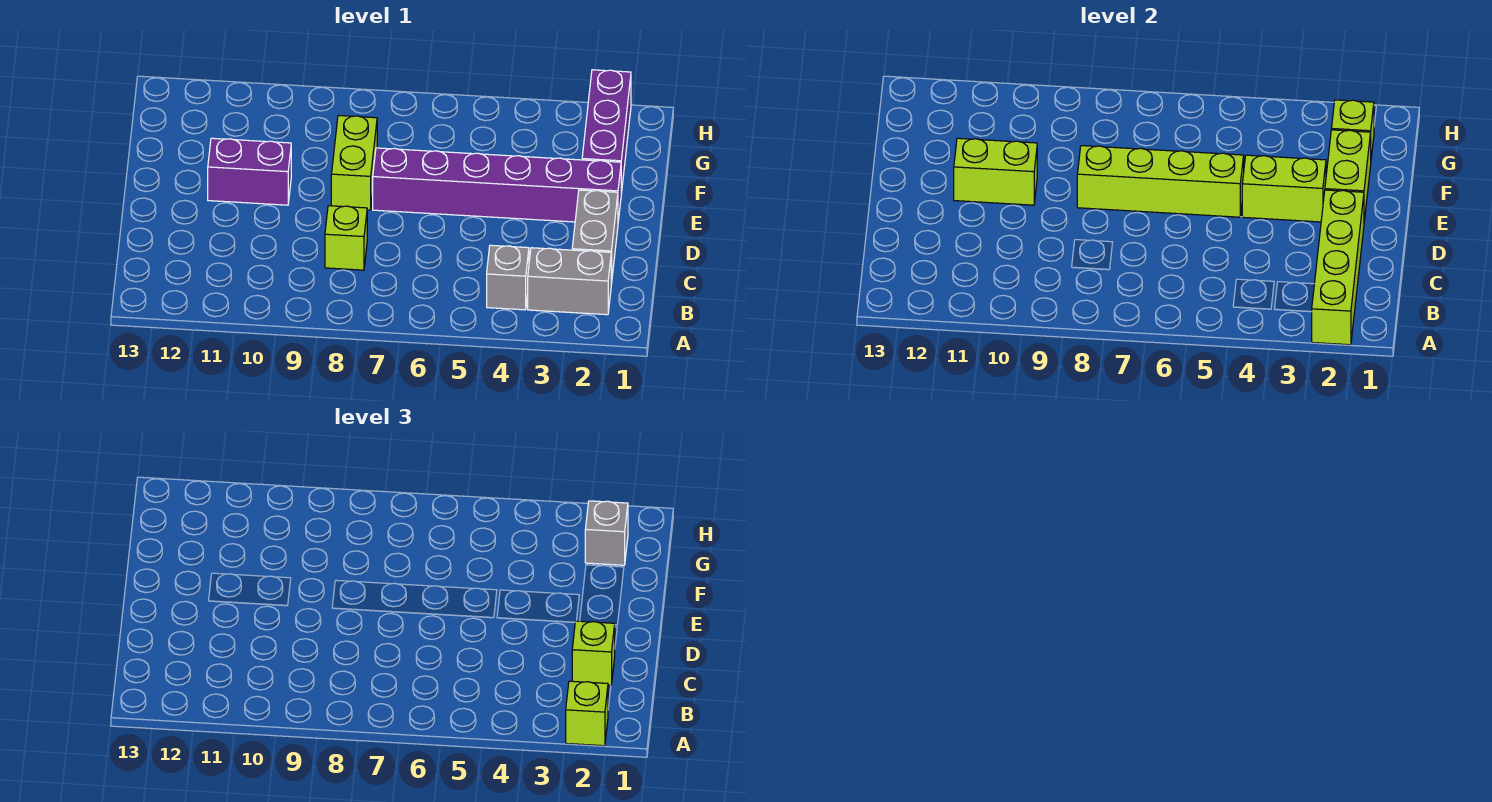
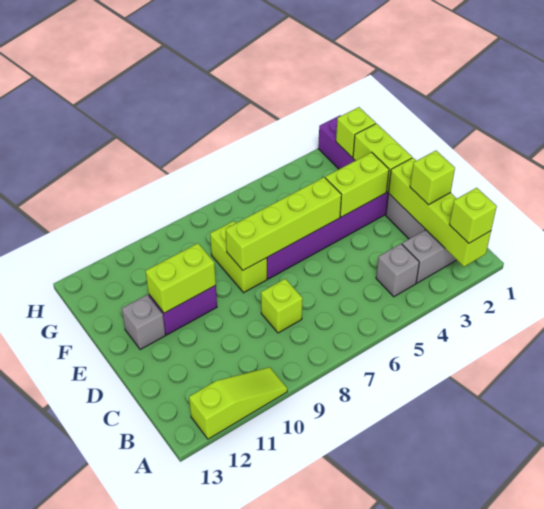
none -> lime slope A10:A12 level 1 top 12
grey brick G2 level 3 -> grey brick E12 level 1

